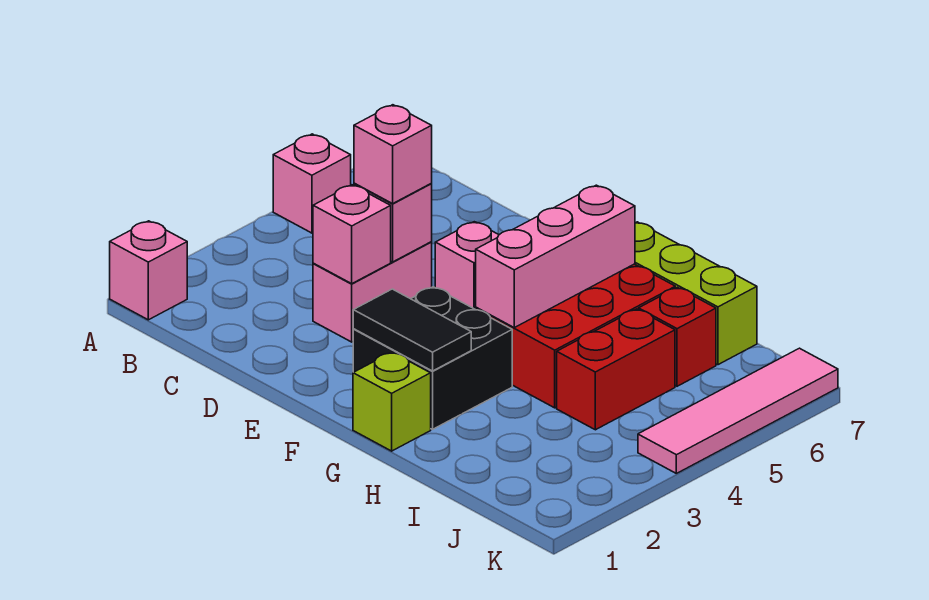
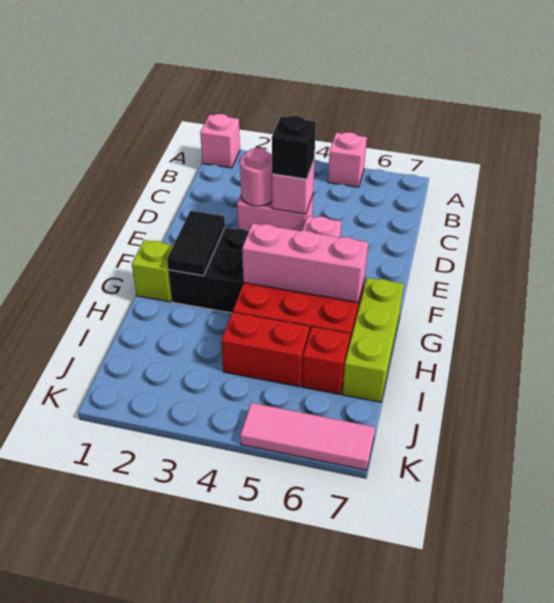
pink brick D3 level 2 -> pink round brick D3 level 2
pink brick D4 level 3 -> black brick D4 level 3
pink tile K4:K7 level 1 -> pink tile K5:K7 level 1

